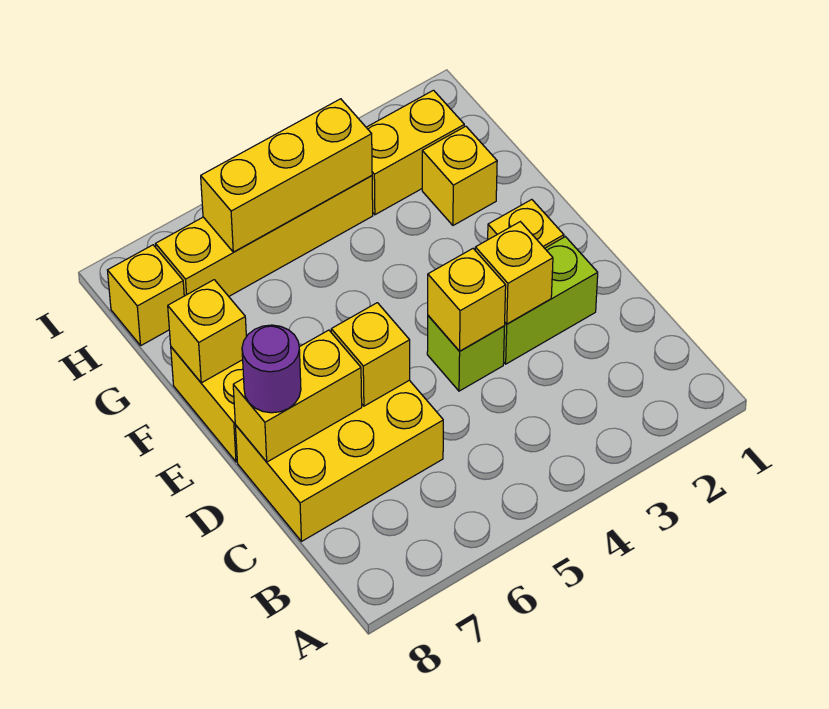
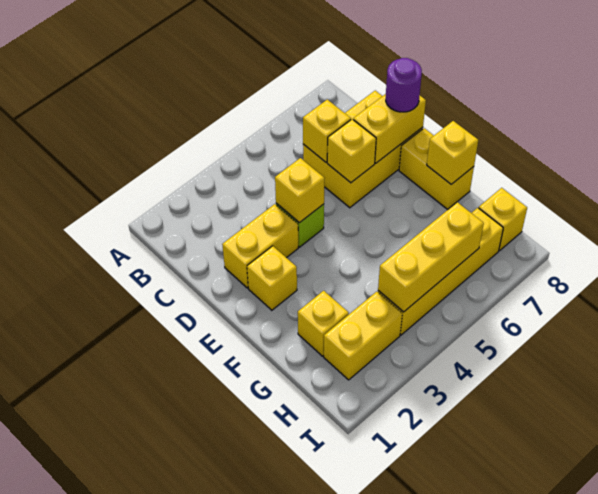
lime brick D2:D3 level 1 -> yellow brick D2:D3 level 1
yellow brick D3 level 2 -> yellow brick C6 level 2

